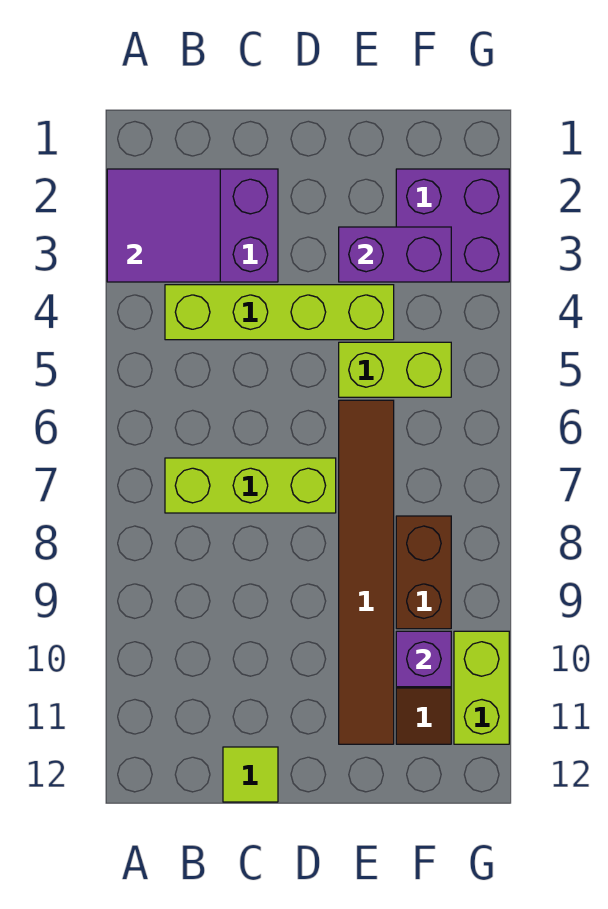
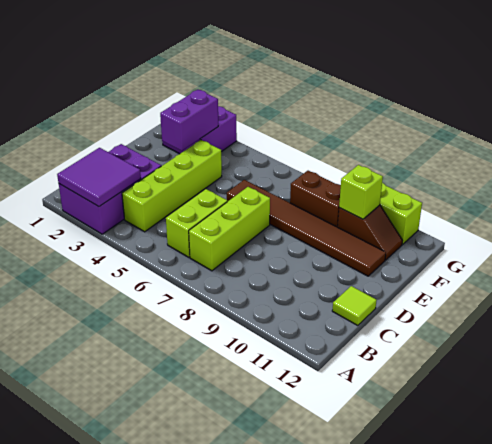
lime brick E5:F5 level 1 -> lime brick B6:C6 level 1
purple brick F10 level 2 -> lime brick F10 level 2

